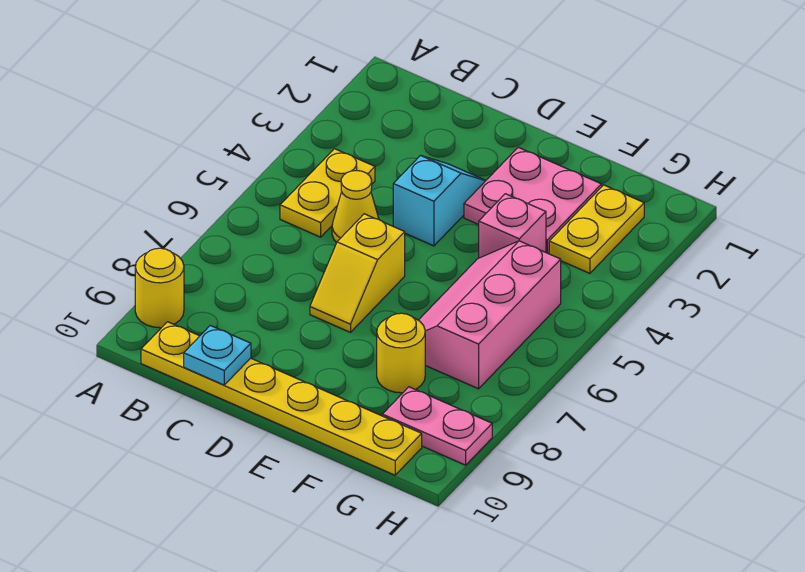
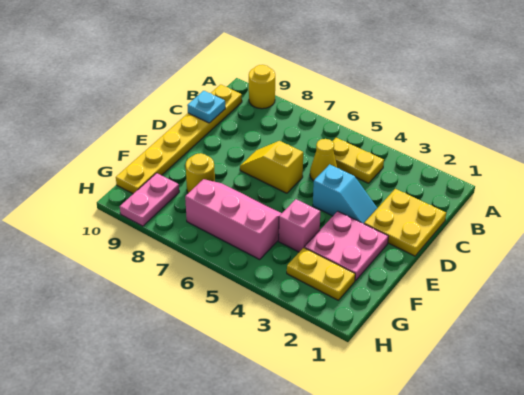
none -> yellow plate C1:D2 level 1

